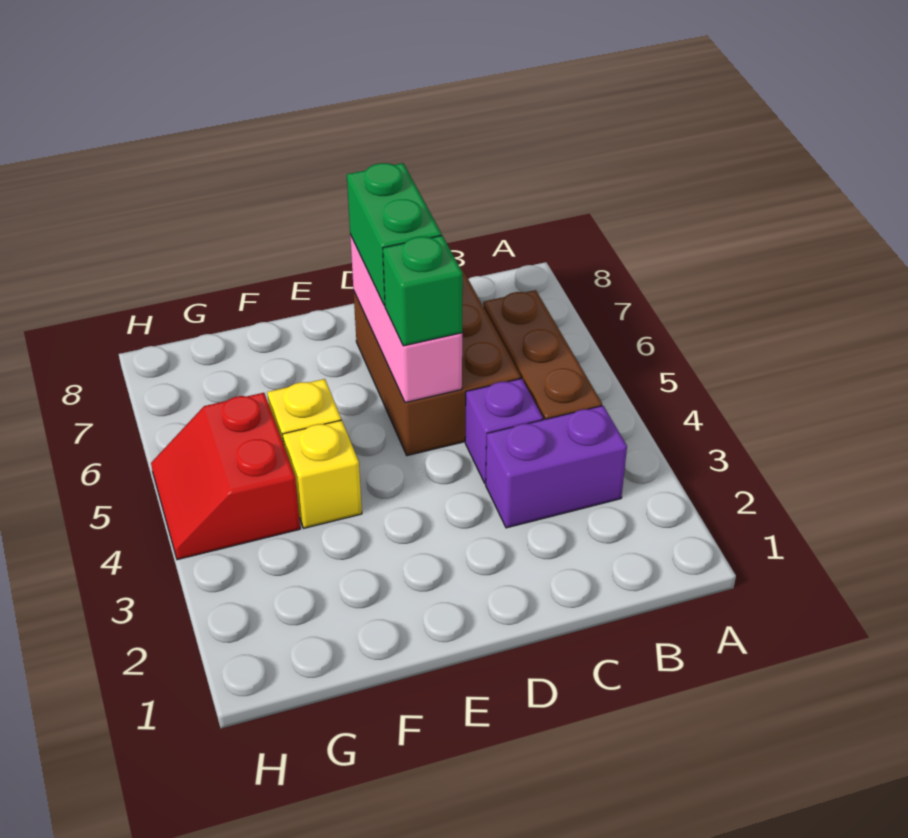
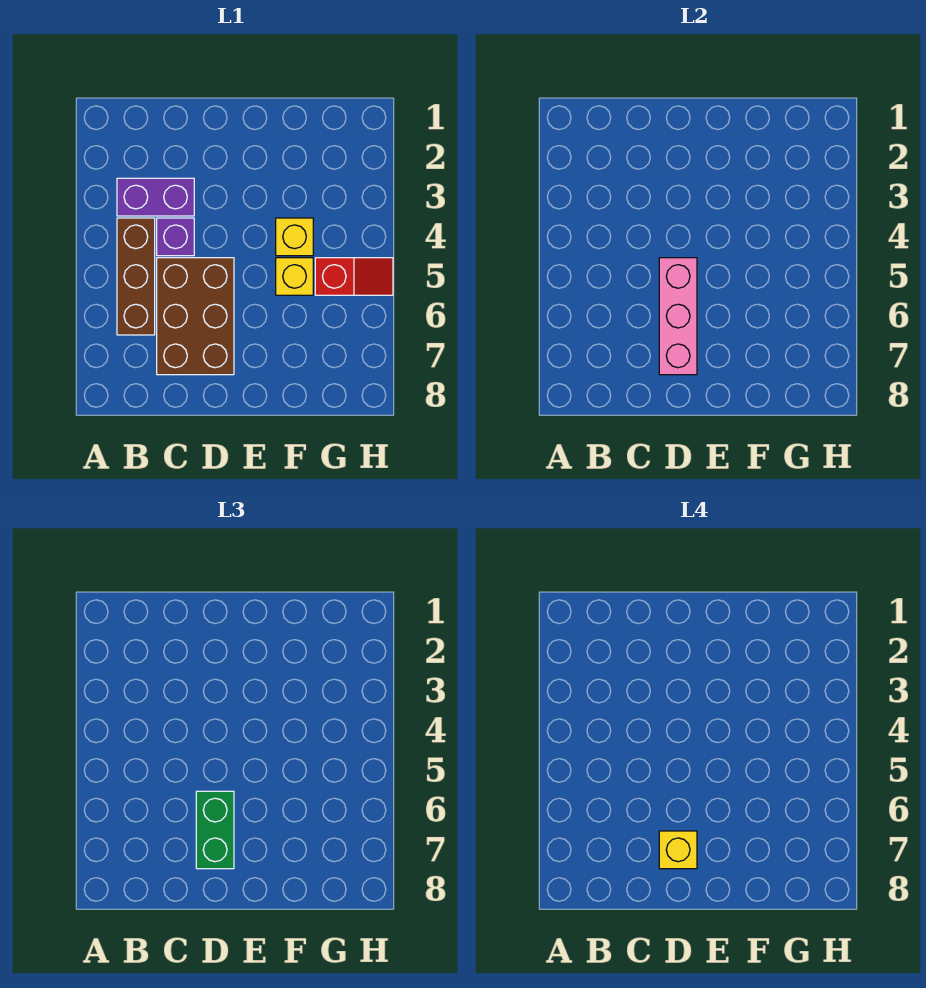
green brick D5 level 3 -> none
none -> yellow brick D7 level 4
red slope G4:H5 level 1 top G -> red slope G5:H5 level 1 top G

